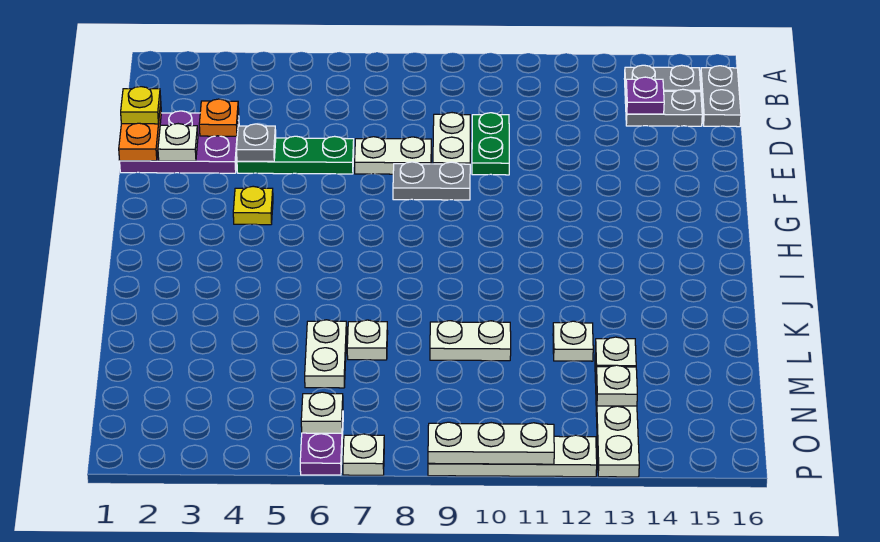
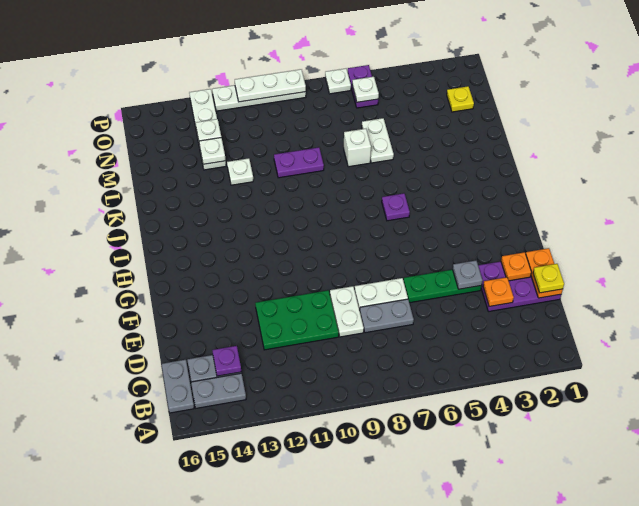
green plate D10:E10 level 1 -> green plate D10:E12 level 1
white plate E2 level 2 -> orange plate E2 level 2
grey plate F8:F9 level 1 -> grey plate D7:D8 level 1
yellow plate G4 level 1 -> yellow plate N2 level 1
none -> purple plate I6 level 1
white plate L7 level 1 -> white brick L7 level 1
white plate L9:L10 level 1 -> purple plate L9:L10 level 1

